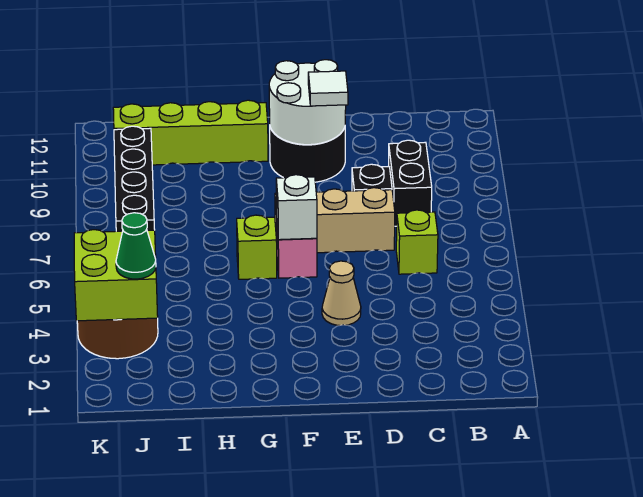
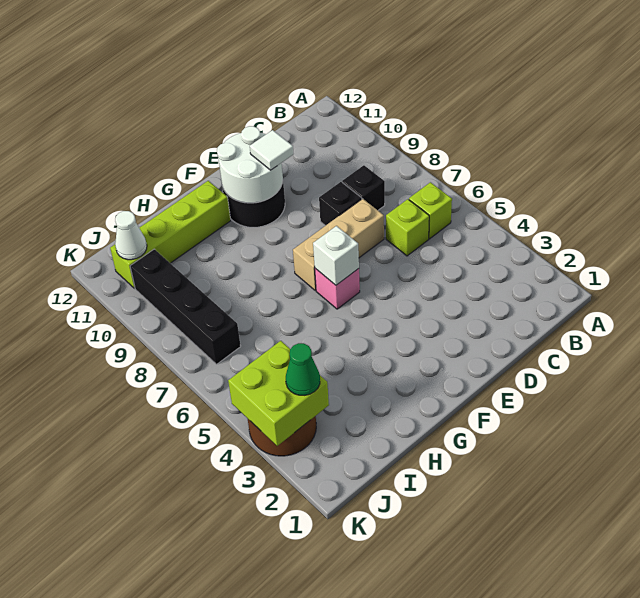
black brick C8:C9 level 1 -> black brick C8 level 1
tan cone E4 level 1 -> none
lime brick G6 level 1 -> lime brick B6 level 1
none -> white cone J11 level 2

